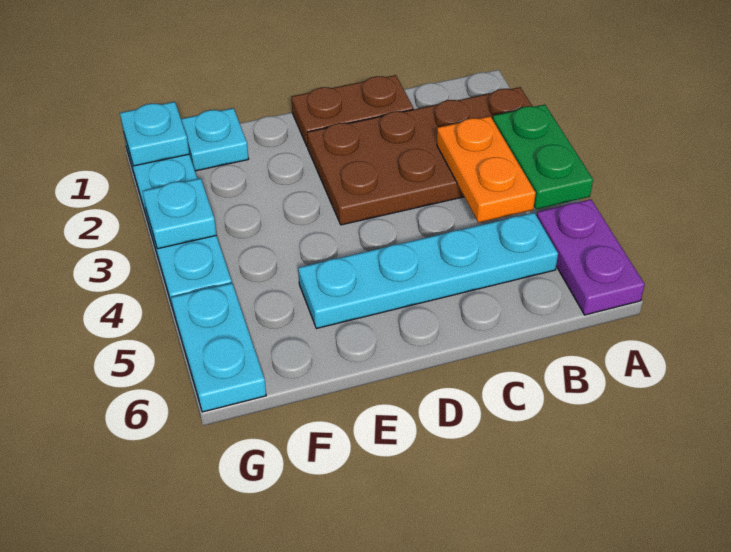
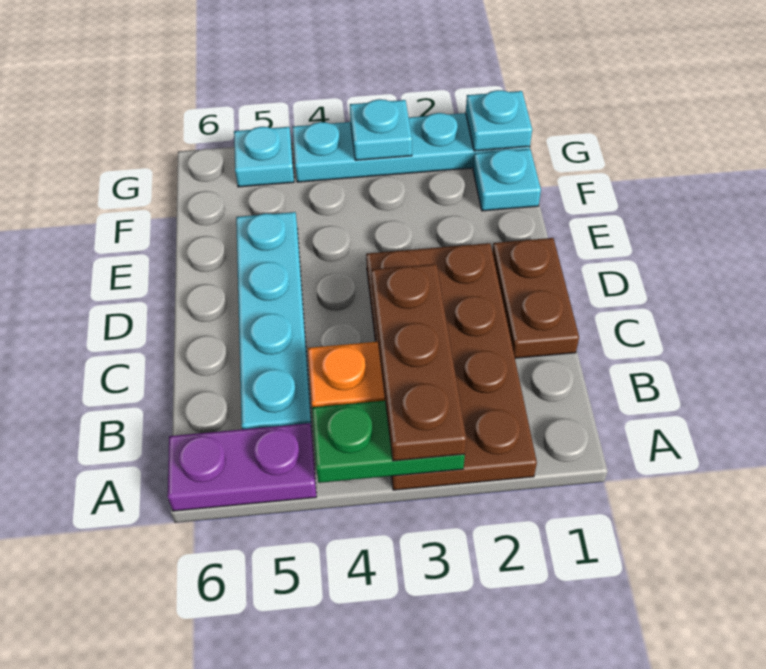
none -> brown plate A3:C3 level 3
cyan plate G5:G6 level 1 -> cyan plate G5 level 1

